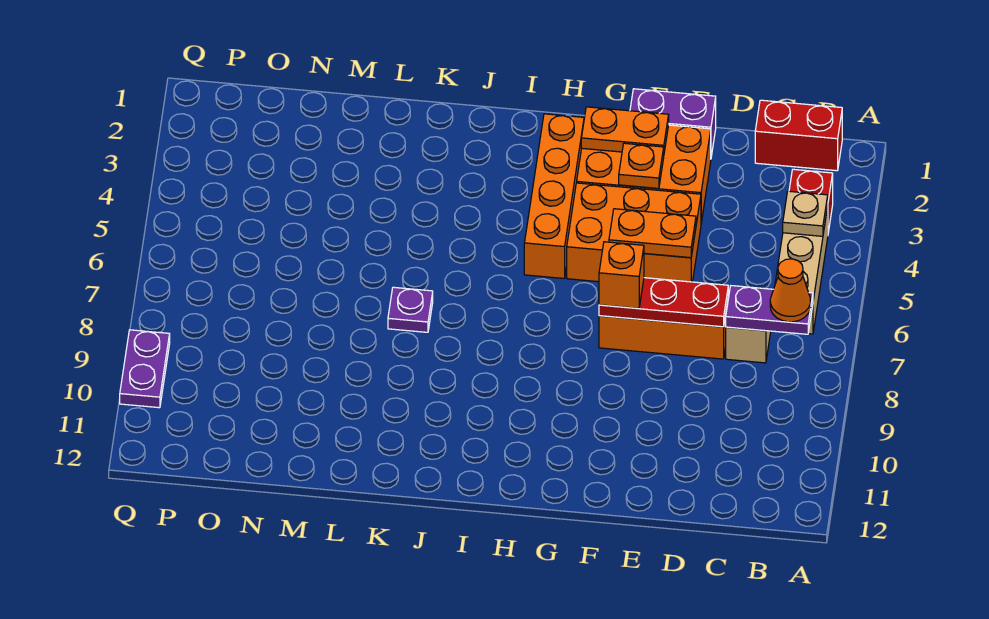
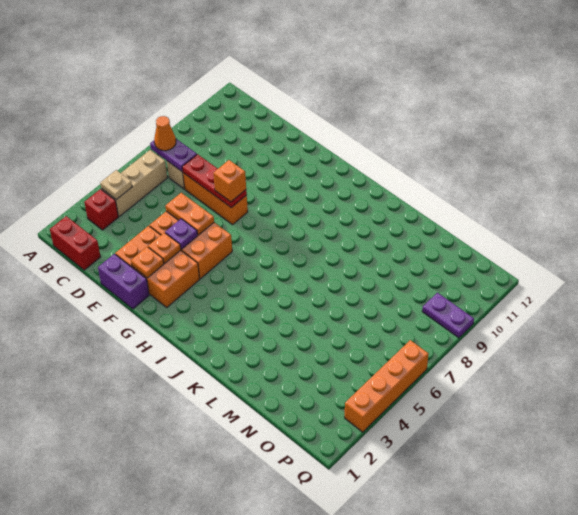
orange plate F2:G2 level 2 -> orange plate F2 level 2
orange brick H2:H5 level 1 -> orange brick Q3:Q6 level 1
purple plate K7 level 1 -> purple plate F4 level 2
purple plate Q9:Q10 level 1 -> purple plate P9:Q9 level 1

